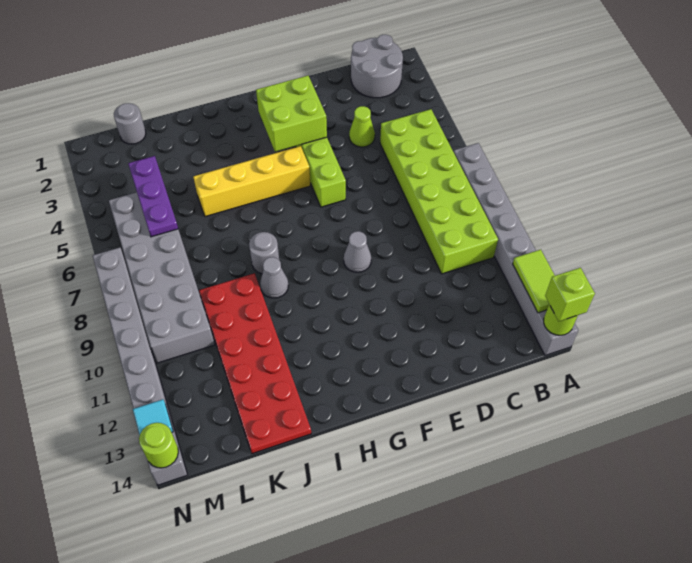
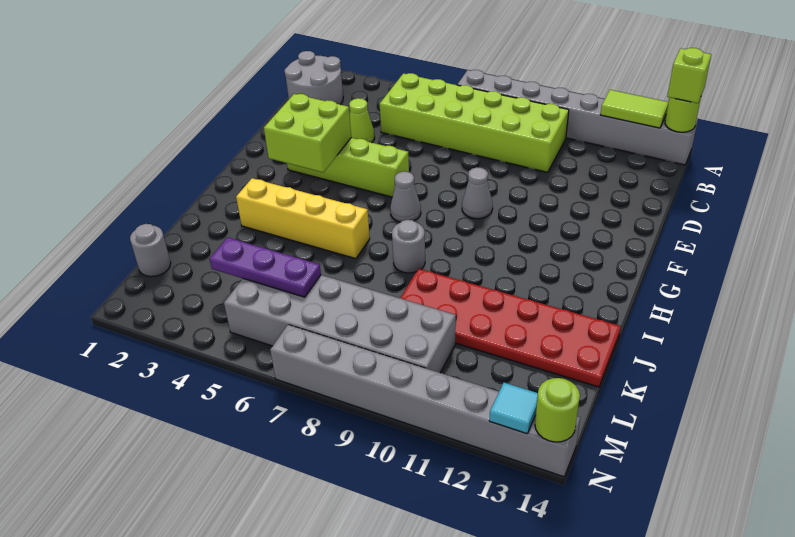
yellow brick G5:J5 level 1 -> yellow brick I3:I6 level 1
grey cone I9 level 1 -> grey cone G7 level 1

